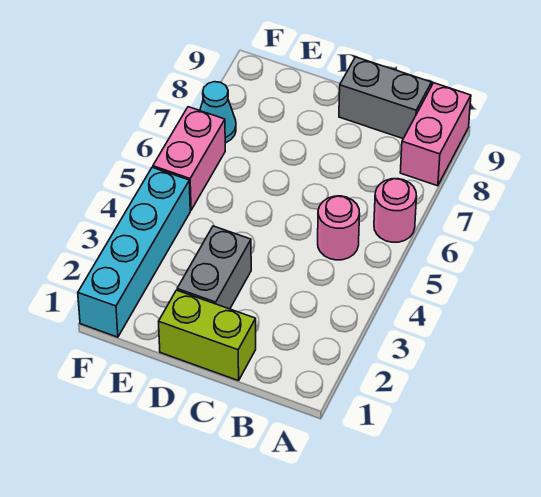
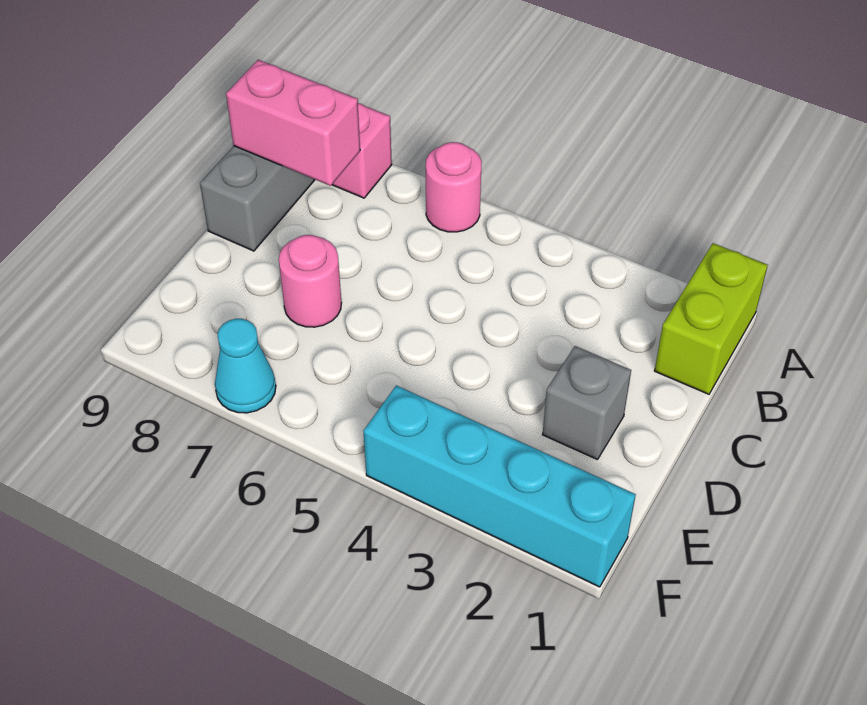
pink round brick B5 level 1 -> pink round brick D7 level 1
lime brick C1:D1 level 1 -> lime brick A1:B1 level 1
grey brick D2:D3 level 1 -> grey brick D2 level 1
pink brick F5:F6 level 1 -> pink brick B8:B9 level 2

